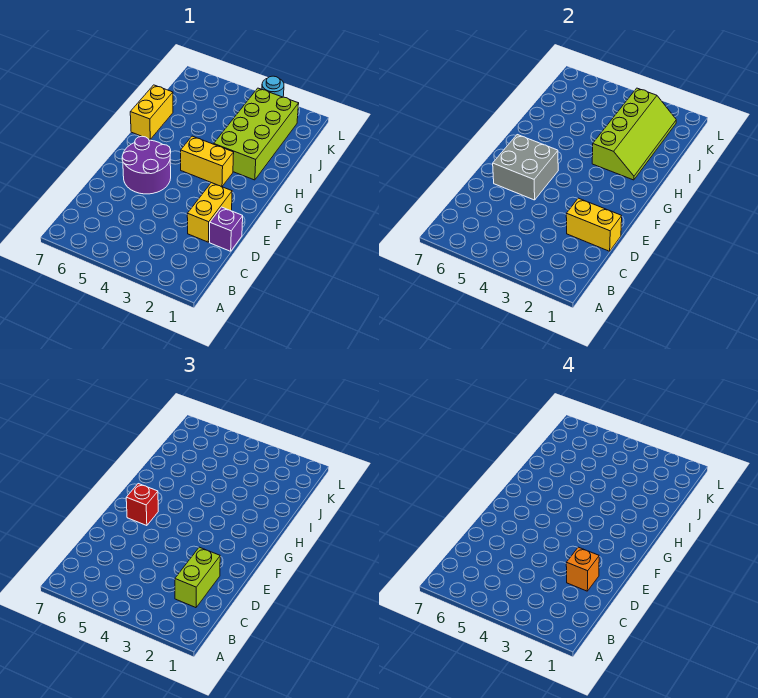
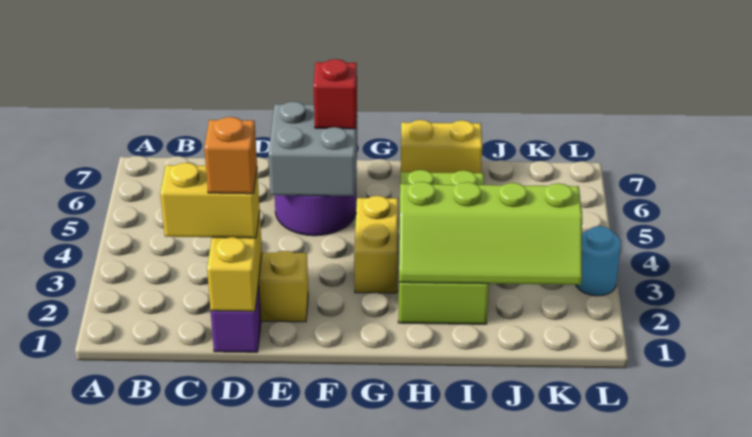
lime brick C2:D2 level 3 -> yellow brick C2:D2 level 3
lime brick H2:K3 level 1 -> lime brick H2:I5 level 1

